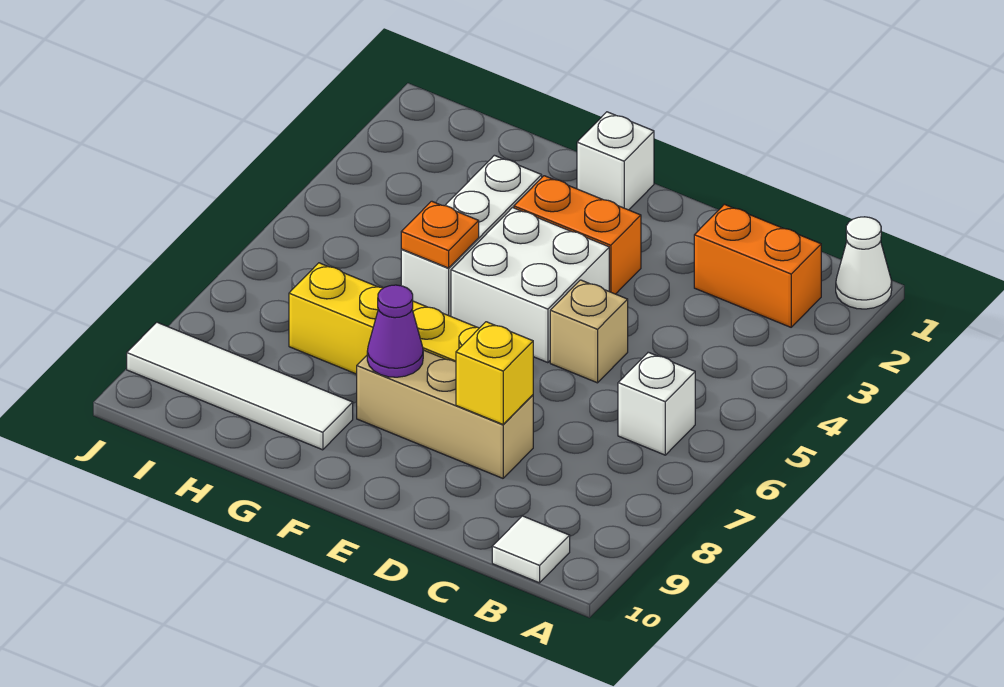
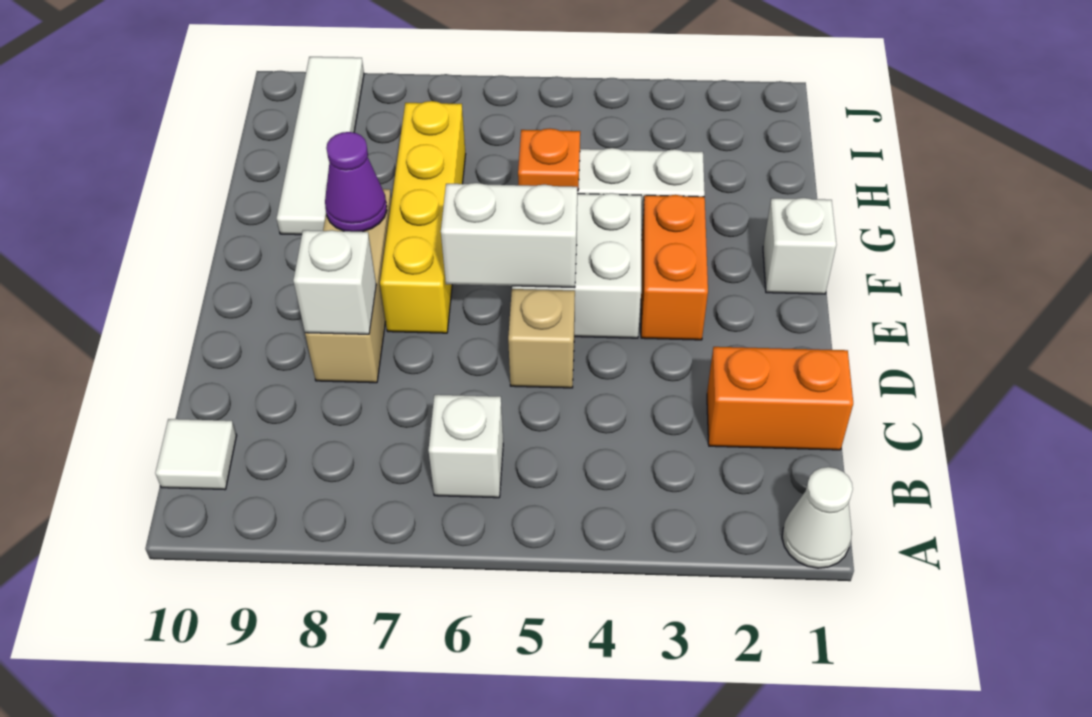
orange brick B2:C2 level 1 -> orange brick C1:C2 level 1
yellow brick D8 level 2 -> white brick D8 level 2
none -> white brick E5:E6 level 2

